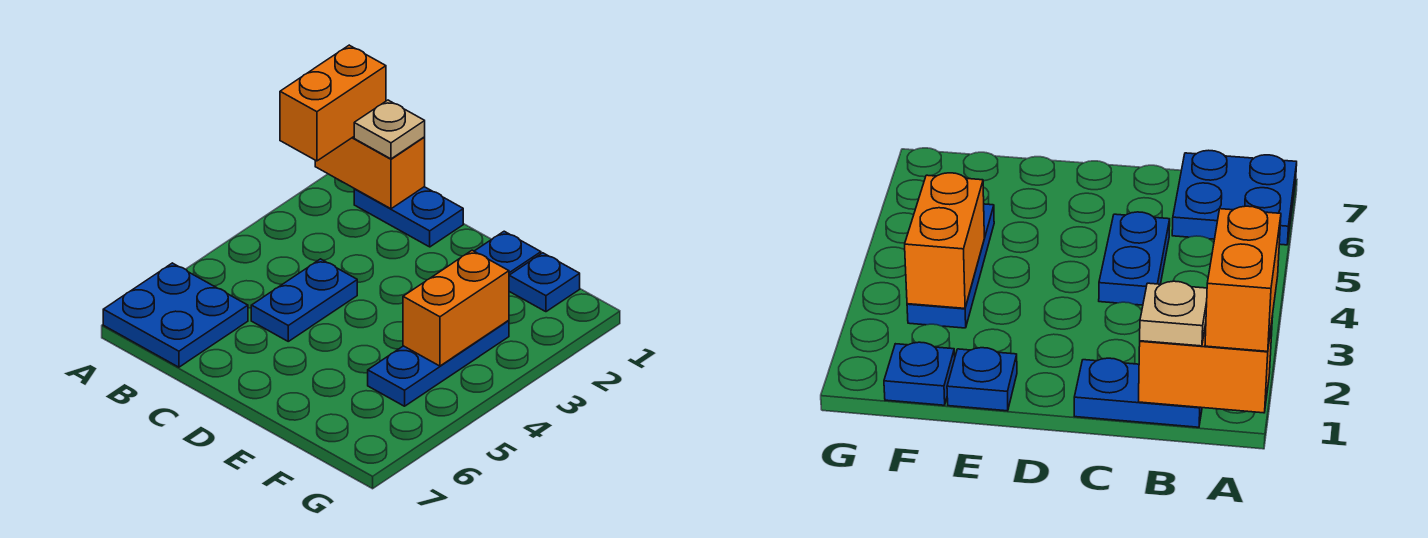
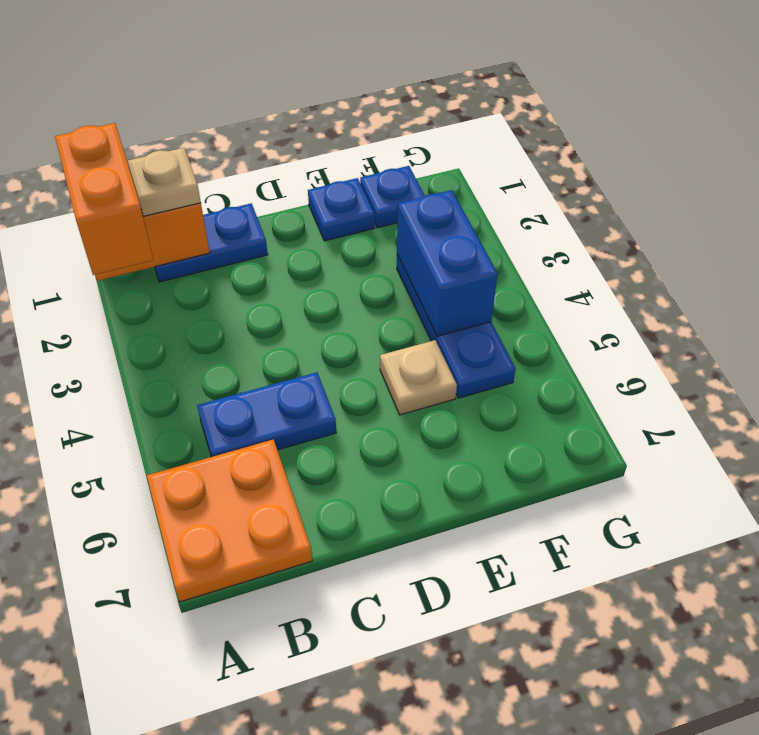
blue plate A6:B7 level 1 -> orange plate A6:B7 level 1
blue plate C4:C5 level 1 -> blue plate B5:C5 level 1
none -> tan plate E5 level 1
orange brick F3:F4 level 2 -> blue brick F3:F4 level 2

